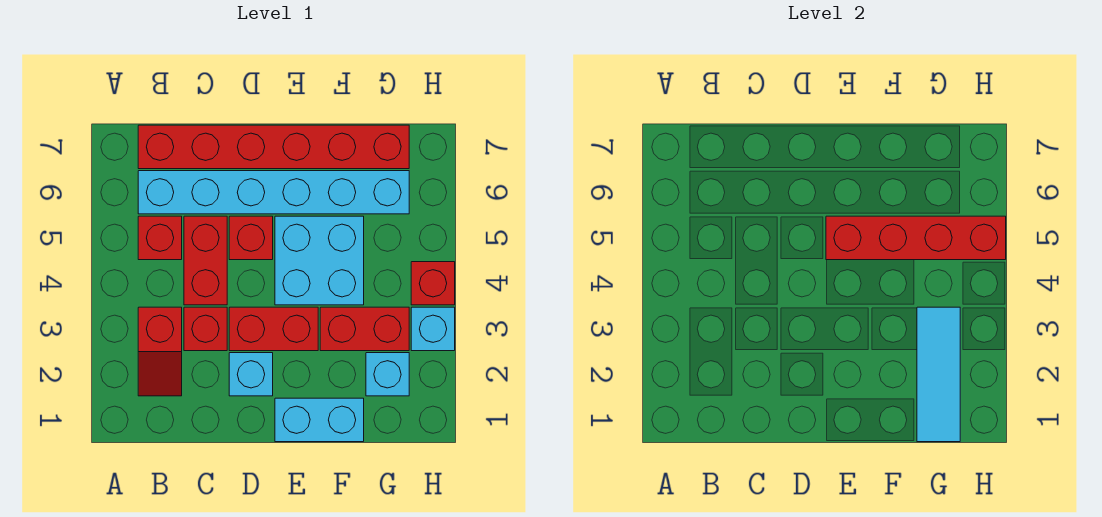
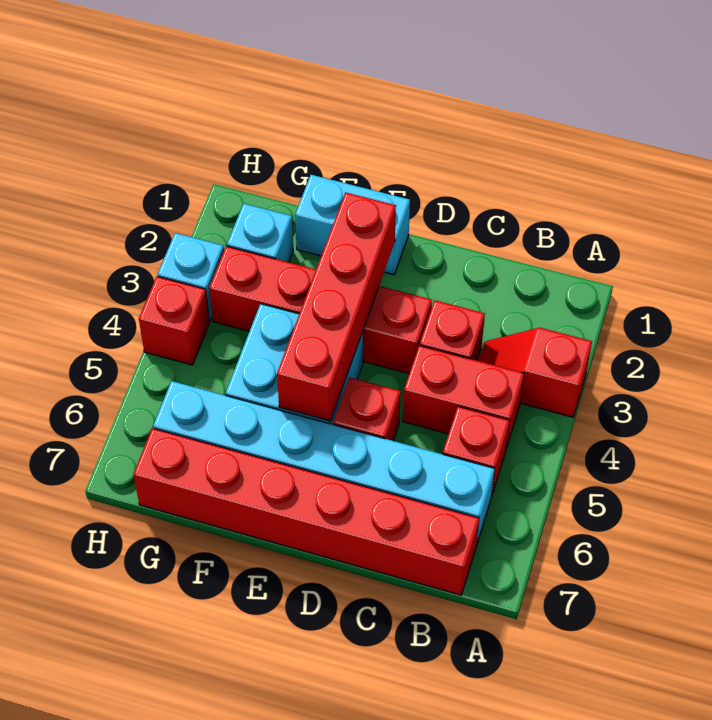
red slope B2:B3 level 1 top 3 -> red slope A3:B3 level 1 top A
red brick C4:C5 level 1 -> red brick B4:C4 level 1
cyan brick D2 level 1 -> none
red brick E5:H5 level 2 -> red brick E2:E5 level 2
cyan tile G1:G3 level 2 -> none

